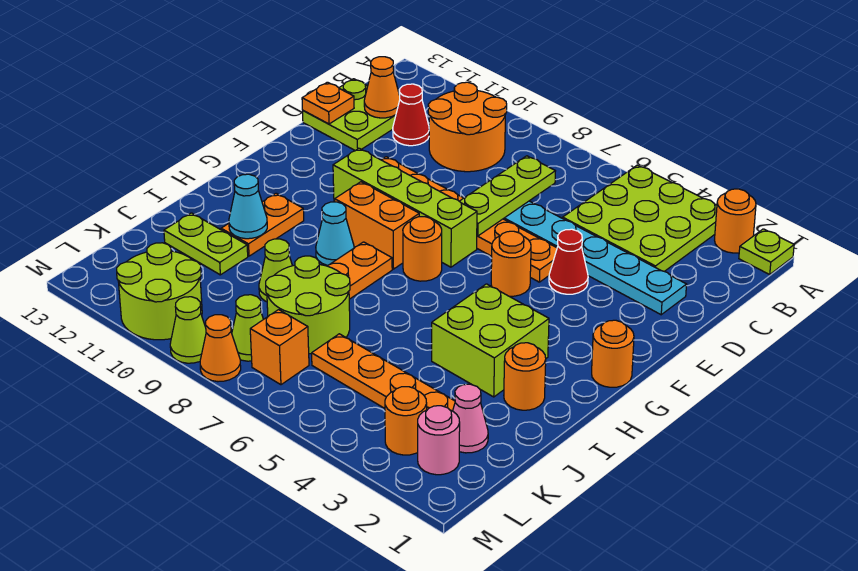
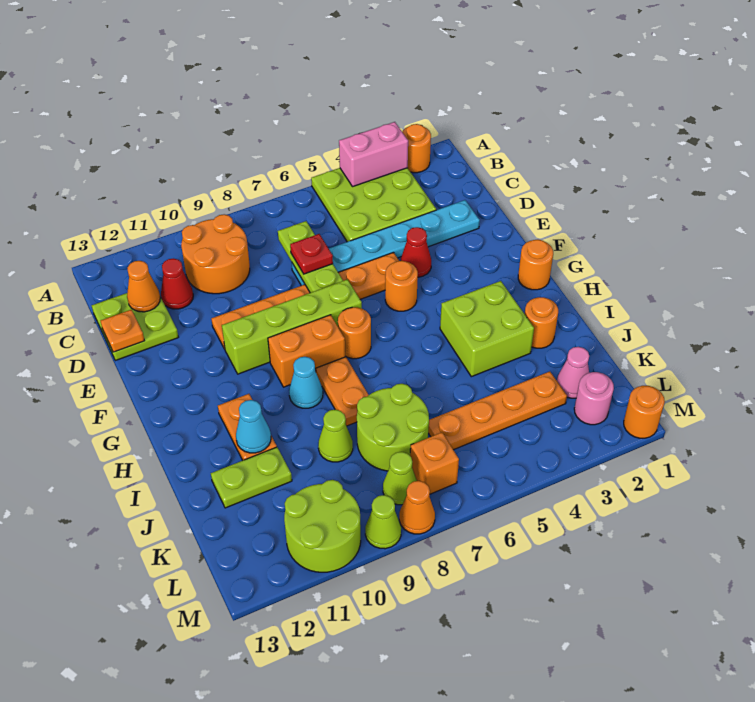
lime plate A1 level 1 -> none
none -> pink brick A3:A4 level 2
none -> red plate D7 level 3
orange round brick L3 level 1 -> orange round brick M1 level 1

